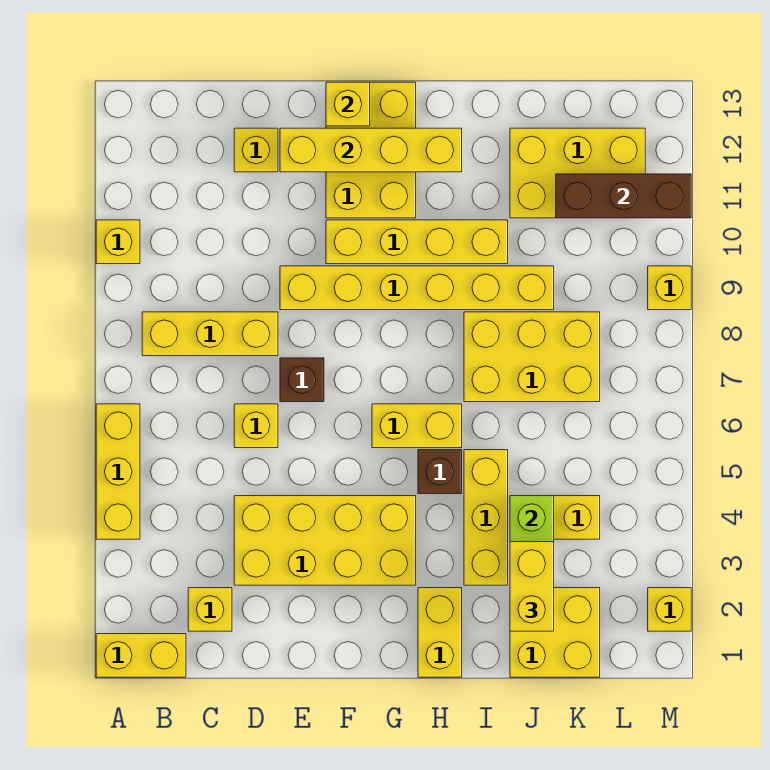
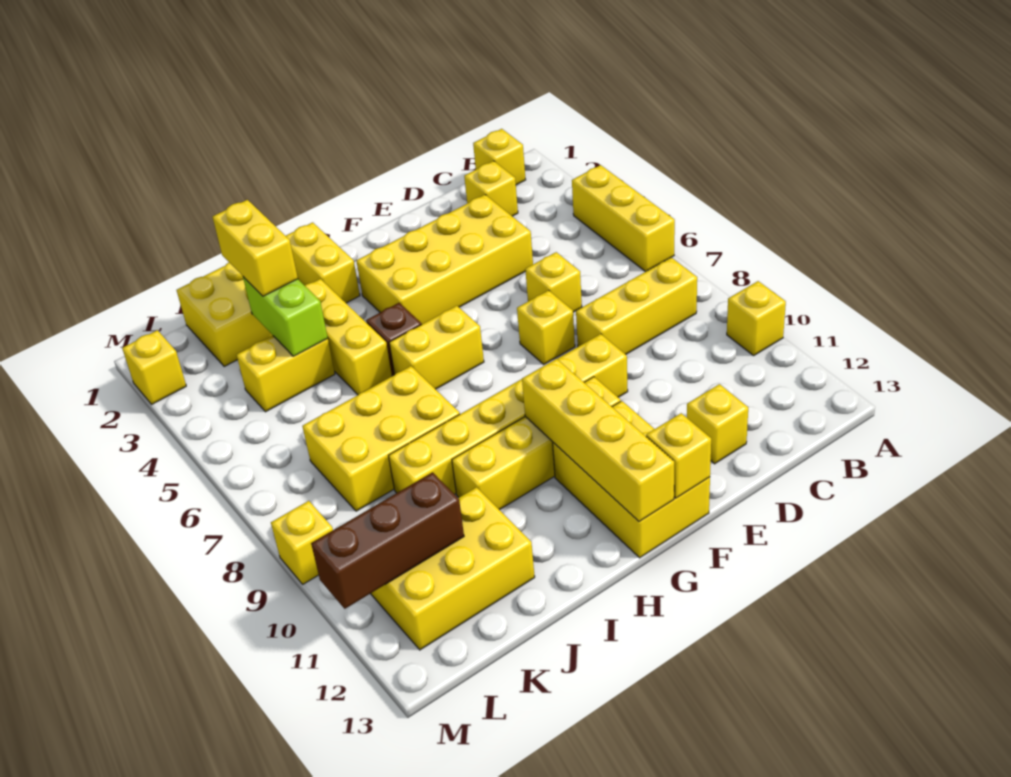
yellow brick A1:B1 level 1 -> yellow brick B1 level 1
brown brick E7 level 1 -> yellow brick E7 level 1
yellow brick E12:H12 level 2 -> yellow brick G10:G13 level 2

